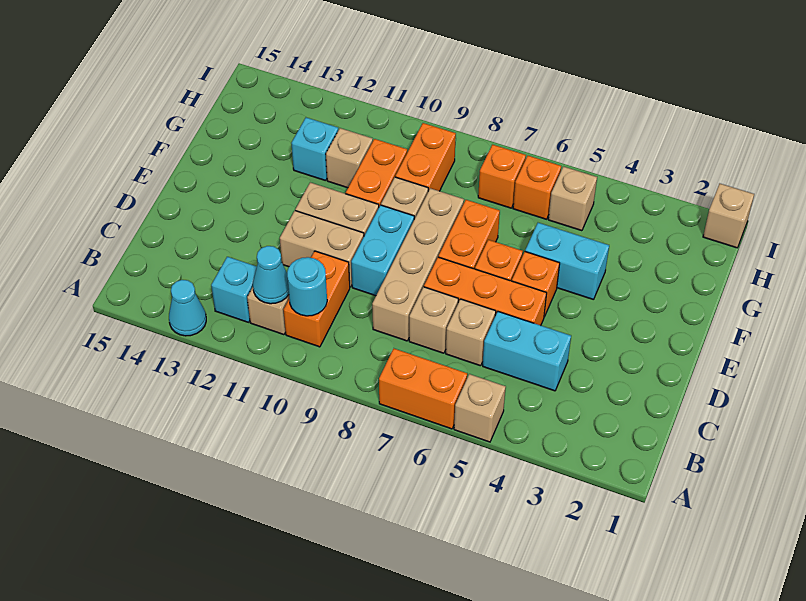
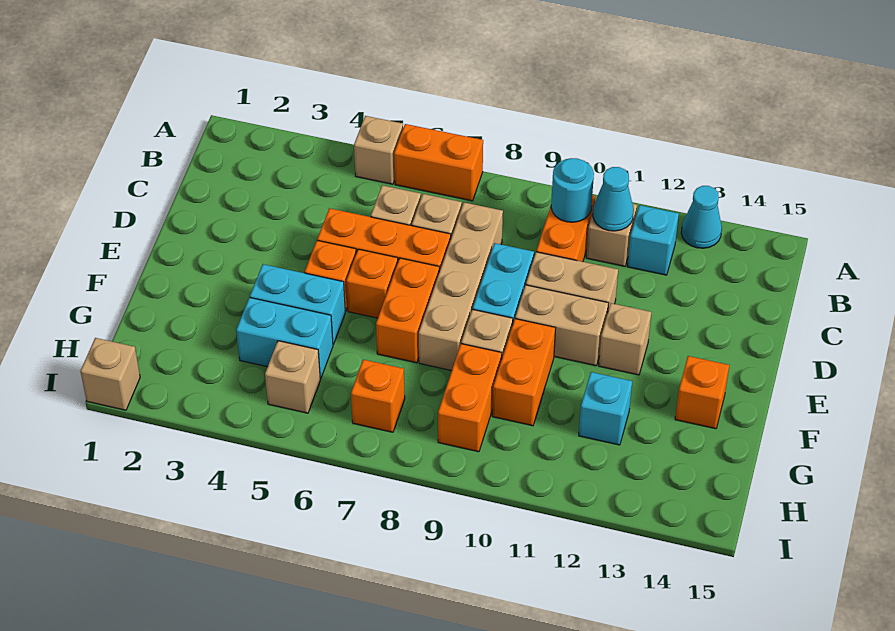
cyan brick C4:C5 level 1 -> cyan brick G4:G5 level 1
tan brick G11 level 1 -> tan brick E12 level 1
orange brick H6 level 1 -> orange brick F14 level 1

